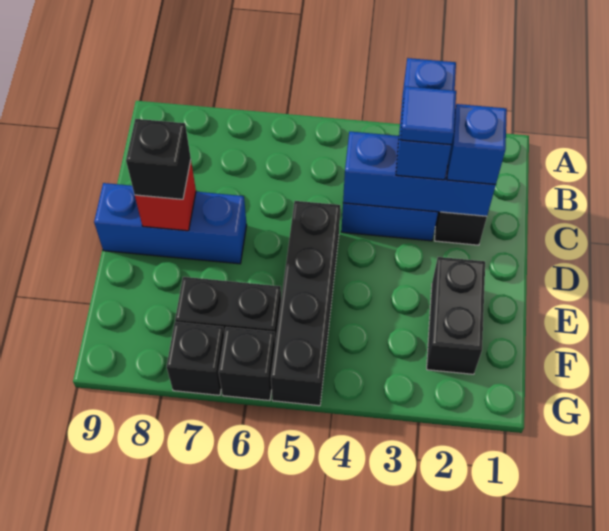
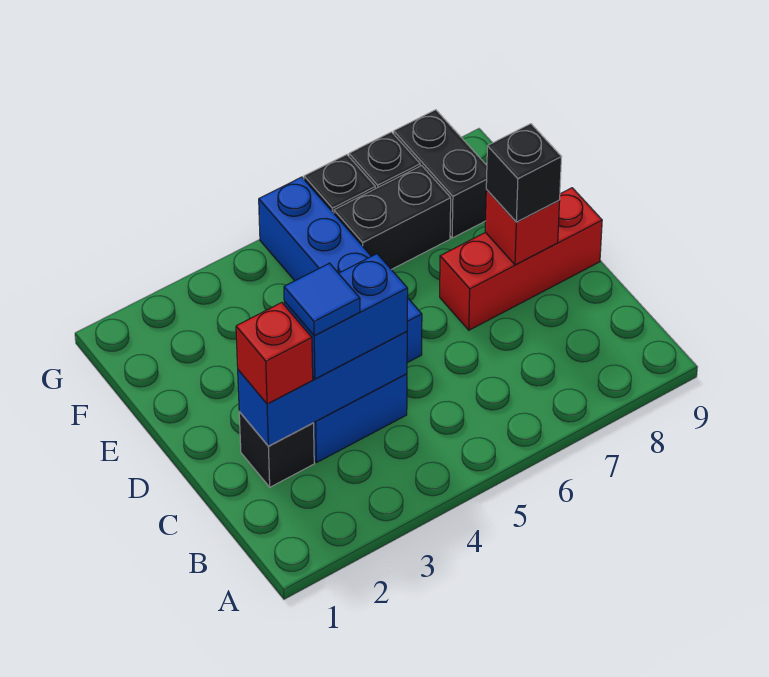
blue brick B3:C3 level 3 -> blue brick C3:C4 level 3
blue brick C2 level 3 -> red brick C2 level 3
black brick D5:G5 level 1 -> blue brick D5:G5 level 1
blue brick D7:D9 level 1 -> red brick D7:D9 level 1
black brick E2:F2 level 1 -> black brick F8:G8 level 1

